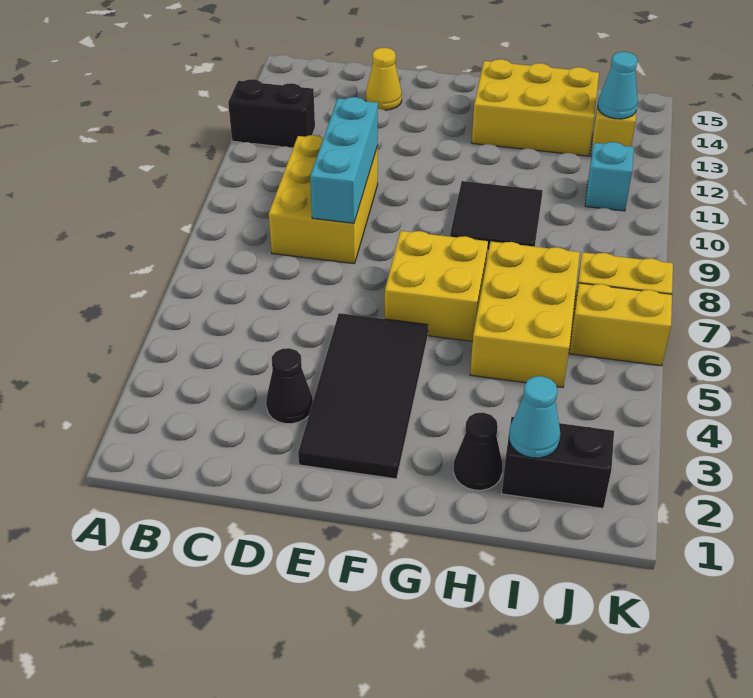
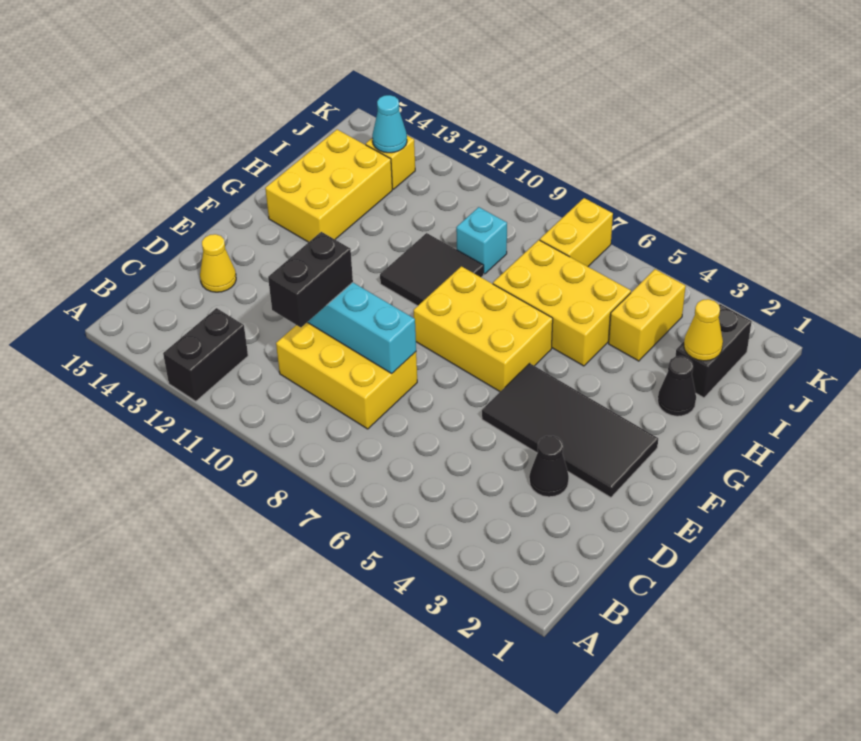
none -> black brick C10:D10 level 3
yellow brick F6:G7 level 1 -> yellow brick F6:G8 level 1
cyan cone I2 level 2 -> yellow cone I2 level 2
yellow brick J6:K6 level 1 -> yellow brick I4:J4 level 1
cyan brick J11 level 1 -> cyan brick I9 level 1

